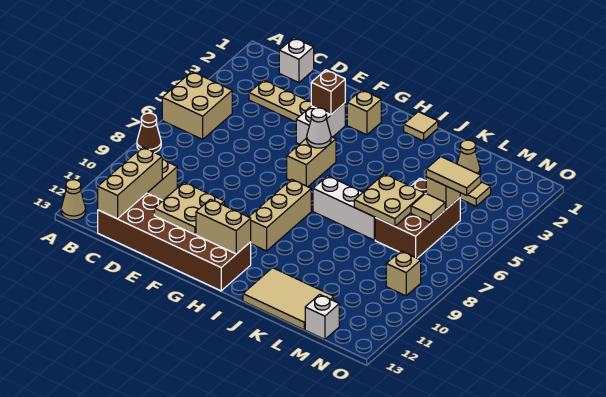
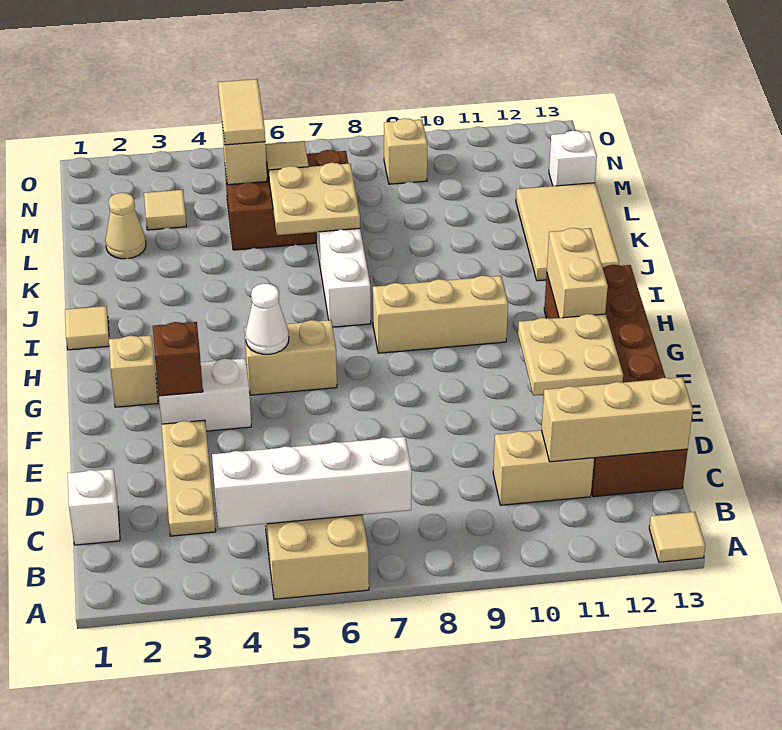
brown cone A8 level 1 -> none
tan cone A13 level 1 -> tan tile A13 level 1
none -> white brick B4:B7 level 2

